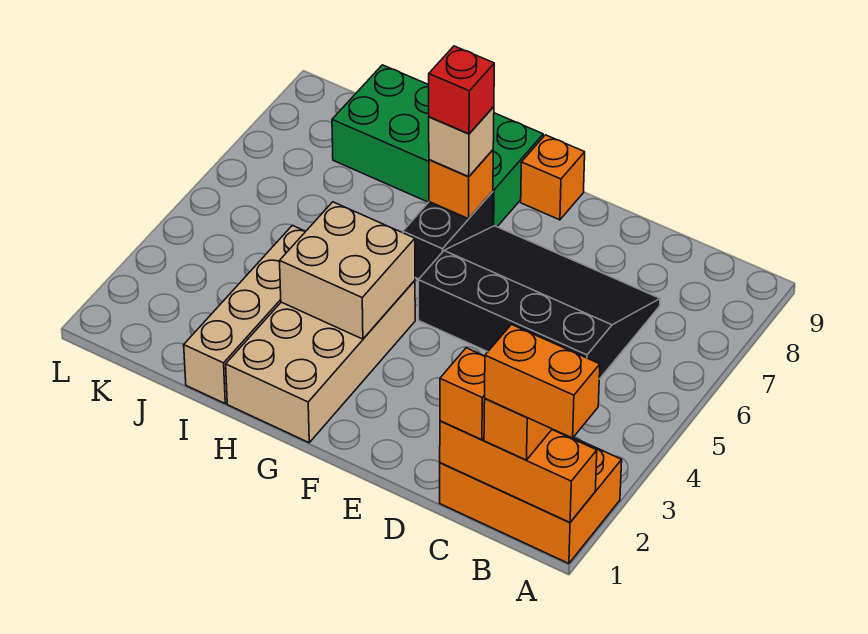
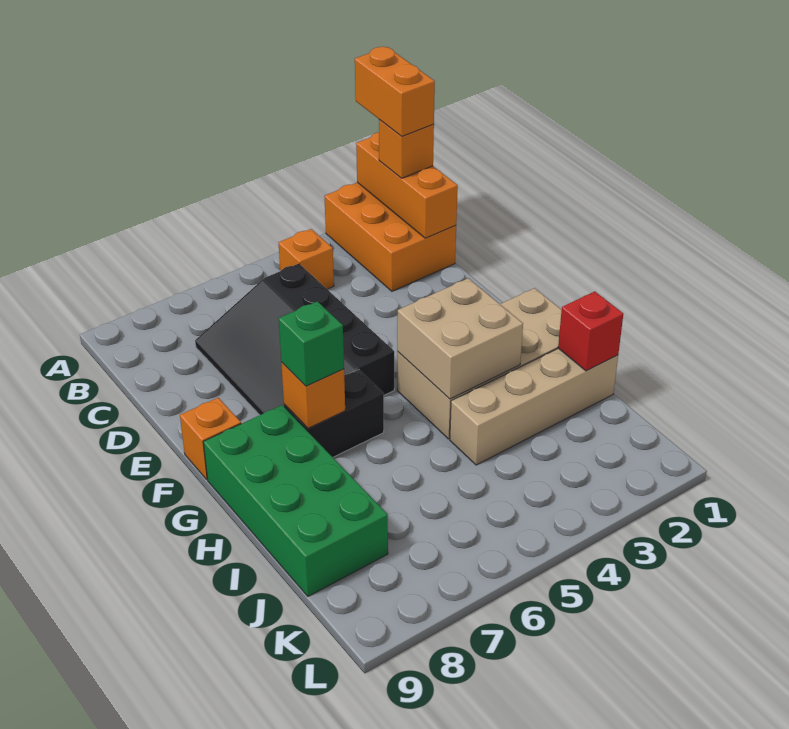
orange brick C1 level 3 -> orange brick B4 level 1
tan brick G7 level 3 -> green brick G7 level 3
red brick G7 level 4 -> red brick I1 level 2

